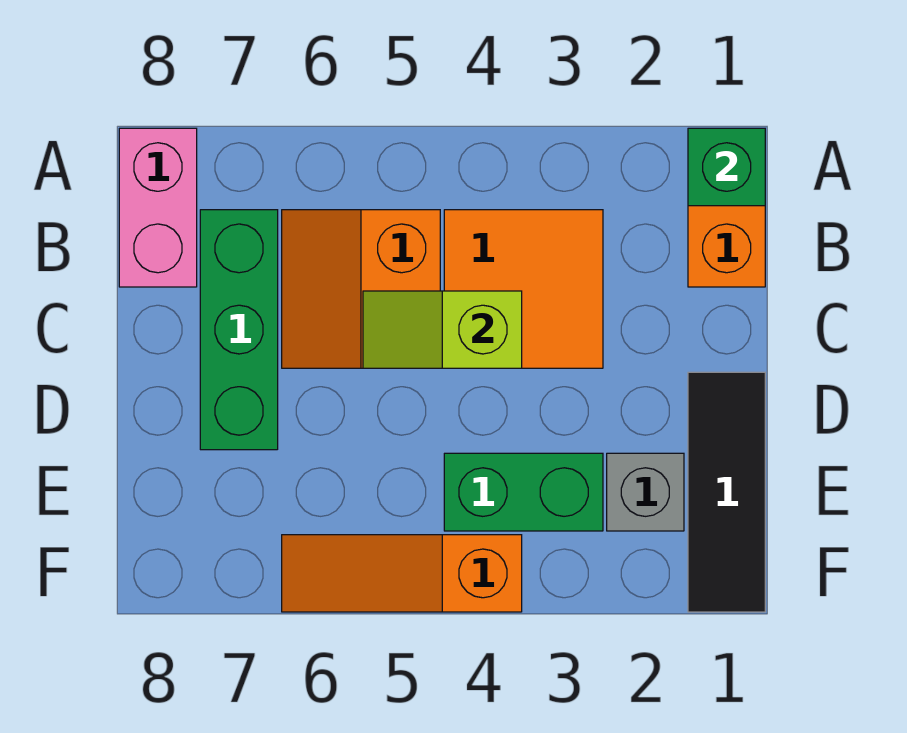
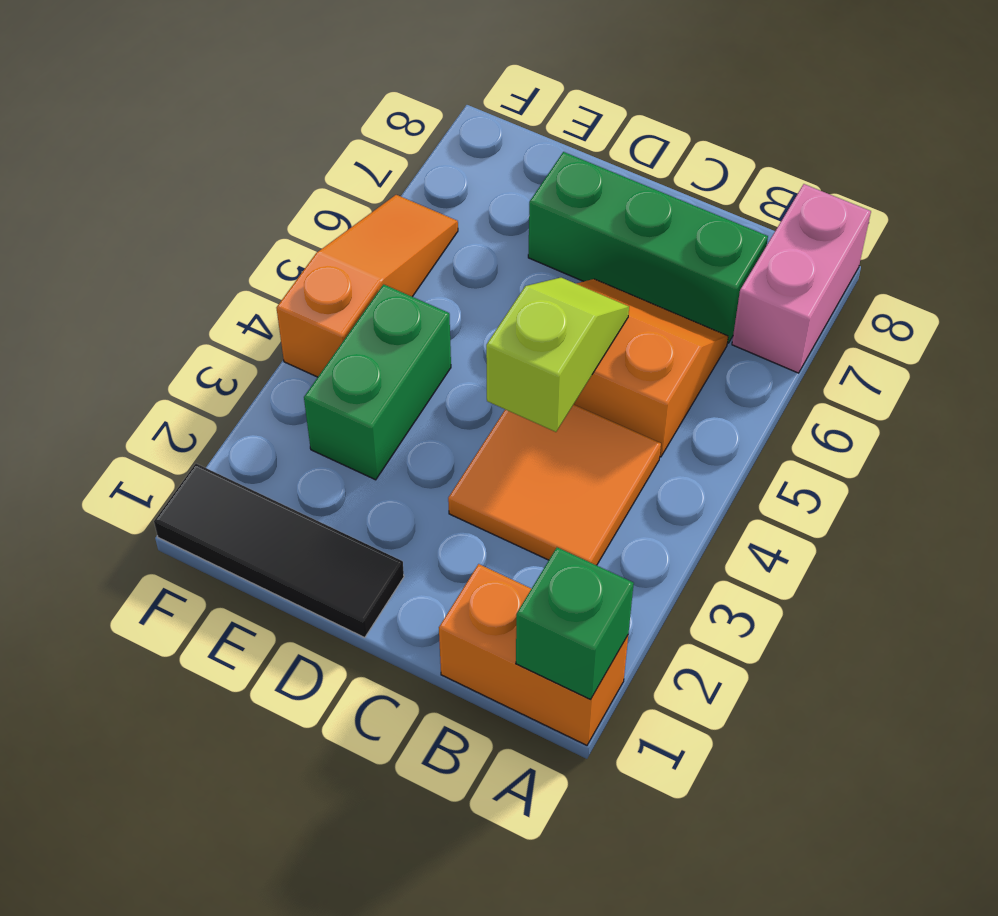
pink brick A8:B8 level 1 -> pink brick A7:A8 level 1
grey brick E2 level 1 -> none

